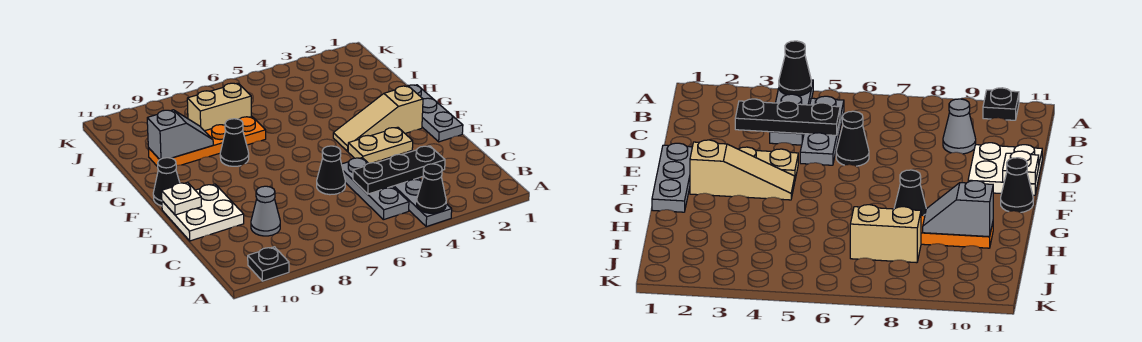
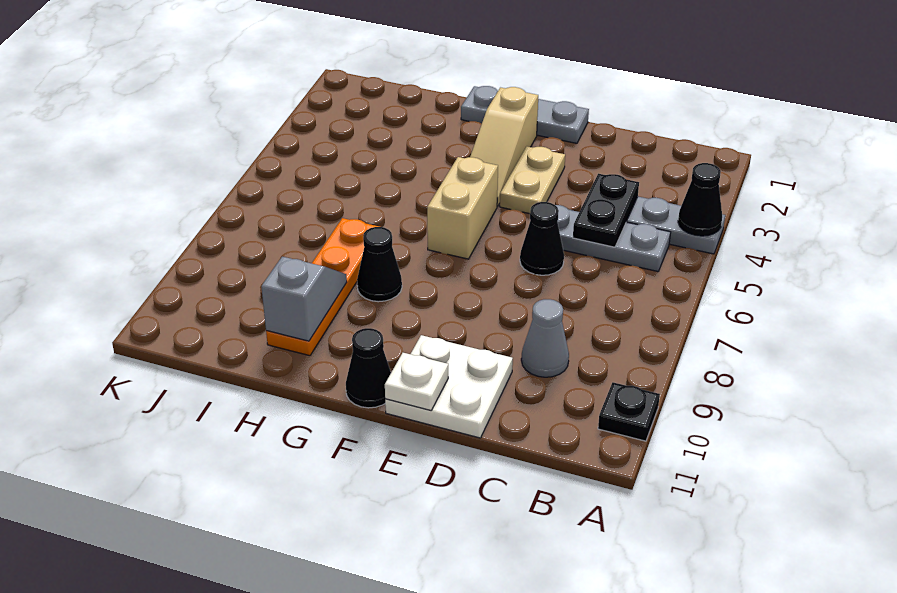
black plate C3:C5 level 2 -> black plate C4:C5 level 2
tan brick I7:I8 level 1 -> tan brick F5:F6 level 1

